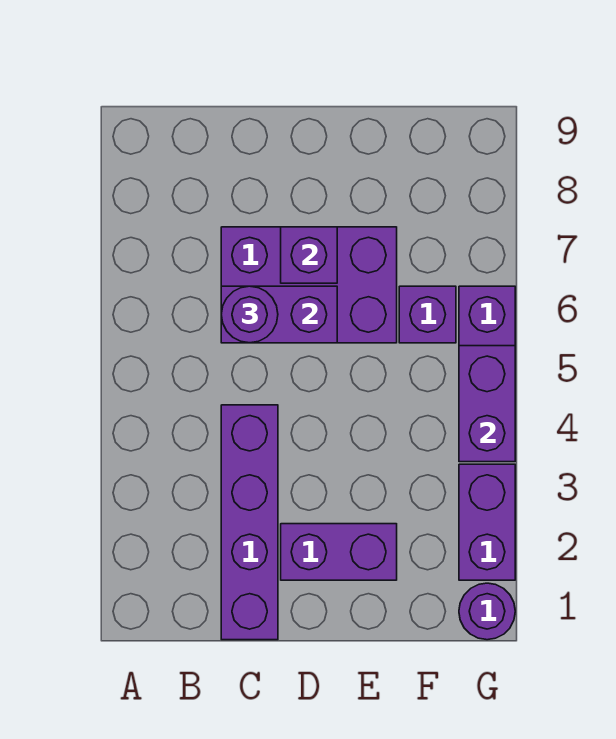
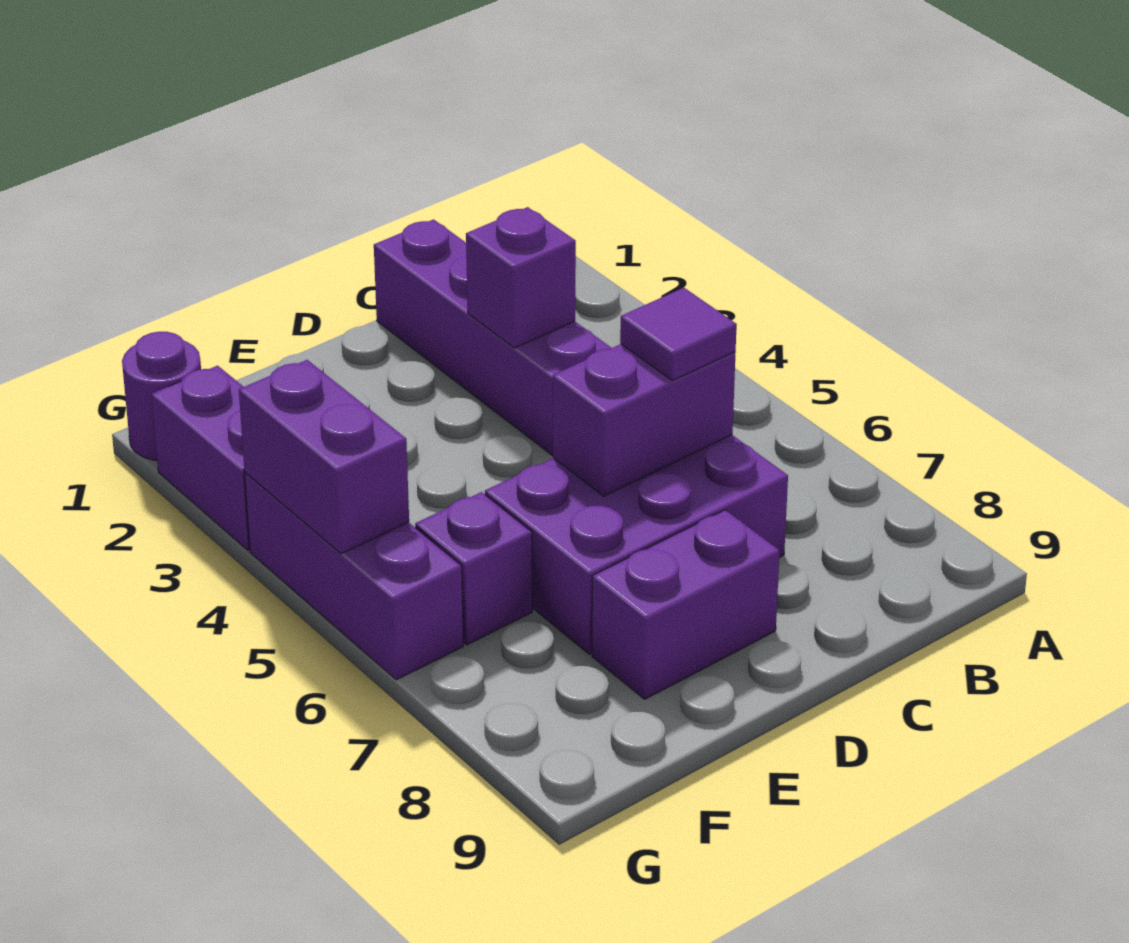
purple round brick C6 level 3 -> purple tile C6 level 3
purple brick D2:E2 level 1 -> purple brick D8:E8 level 1
purple brick D7 level 2 -> purple brick C3 level 2

